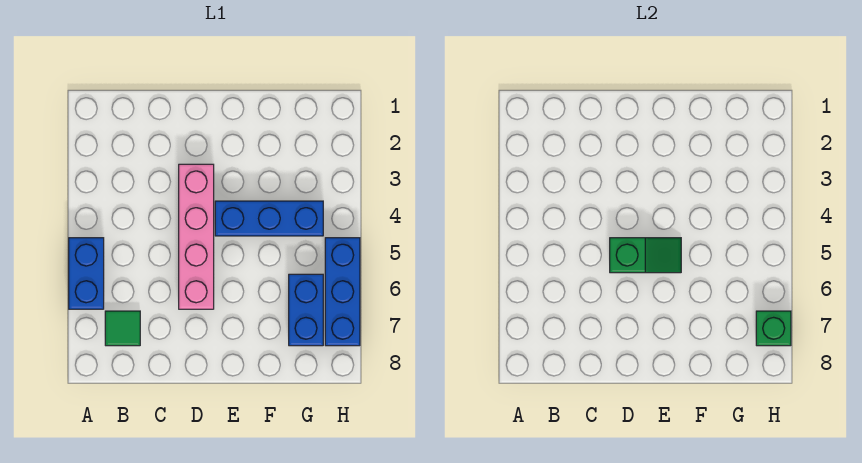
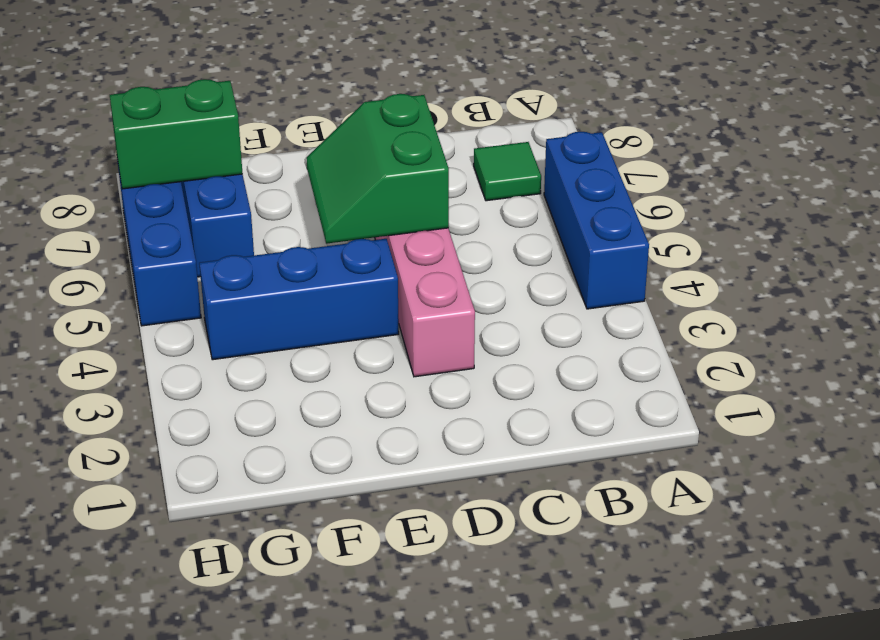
blue brick A5:A6 level 1 -> blue brick A4:A6 level 1
green slope D5:E5 level 2 top D -> green slope D5:E6 level 2 top D
green brick H7 level 2 -> green brick G7:H7 level 2

